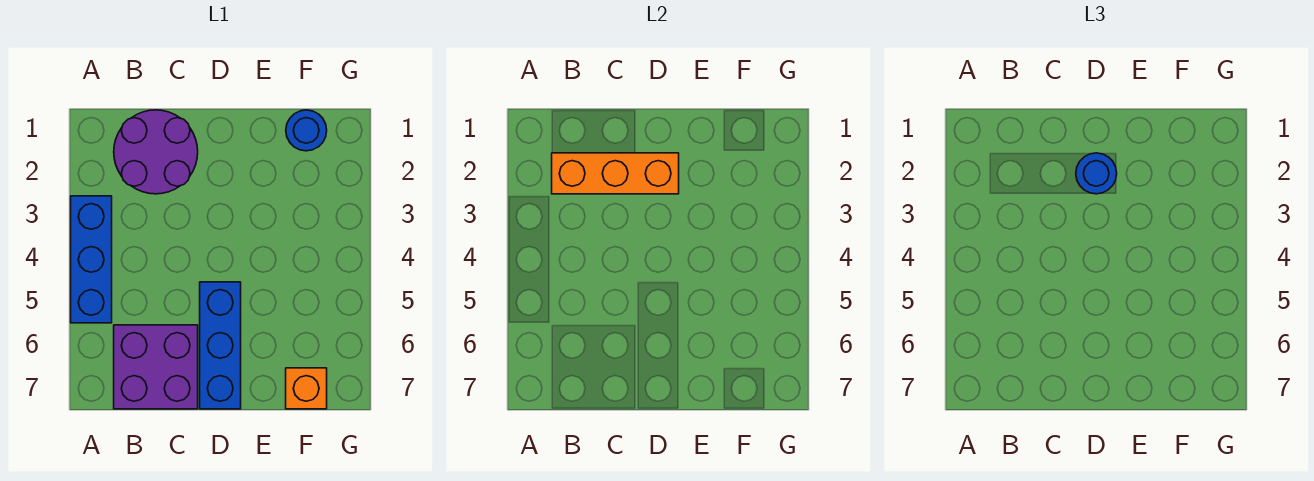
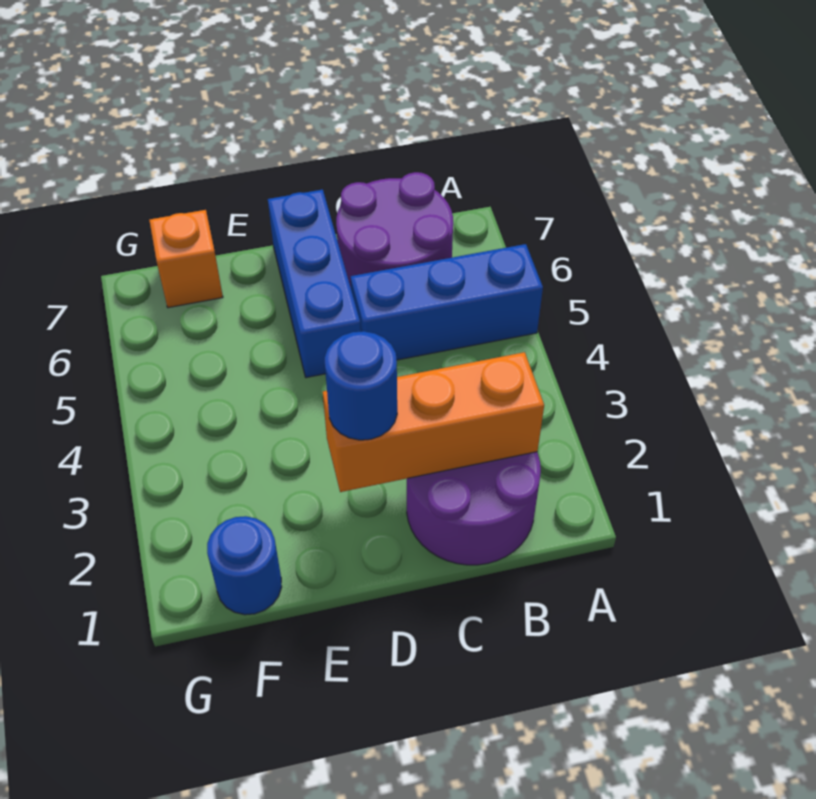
blue brick A3:A5 level 1 -> blue brick A5:C5 level 1
purple brick B6:C7 level 1 -> purple round brick B6:C7 level 1

